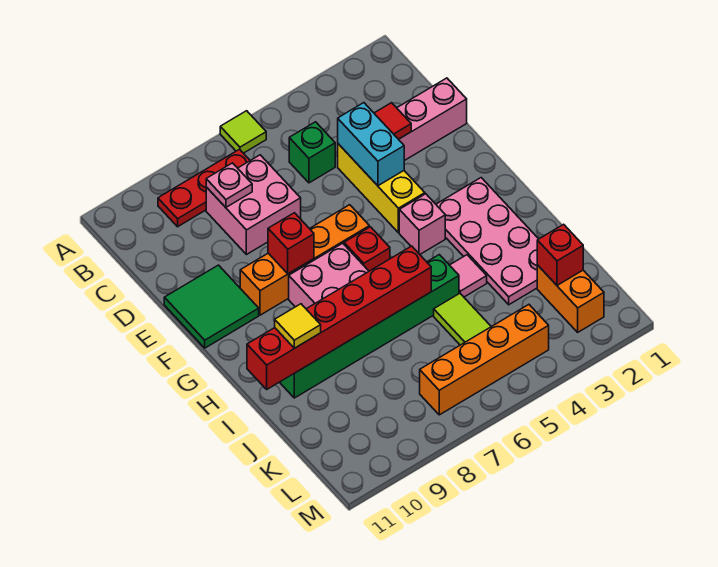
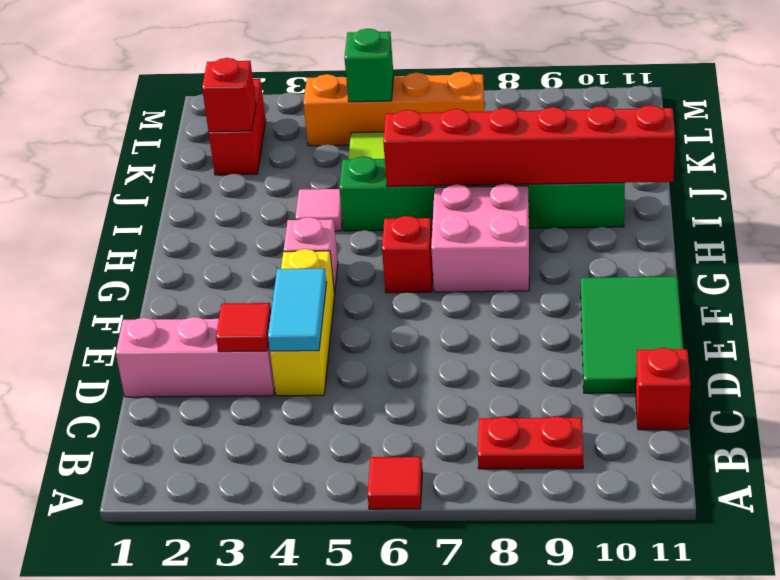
lime tile A6 level 1 -> red tile A6 level 1
red plate B7:B9 level 1 -> red plate B8:B9 level 1
green brick C5 level 1 -> green brick L5 level 2
pink brick C7:D8 level 1 -> none
pink plate C8 level 2 -> none
cyan brick D4:E4 level 2 -> cyan tile D4:E4 level 2
green tile E10:F11 level 1 -> green tile D10:F11 level 1
orange brick F6:F9 level 1 -> none
red brick F8 level 2 -> red brick C11 level 1
pink plate G2:J3 level 1 -> none
yellow tile I10 level 3 -> none
orange brick K2:L2 level 1 -> red brick K2:L2 level 1

